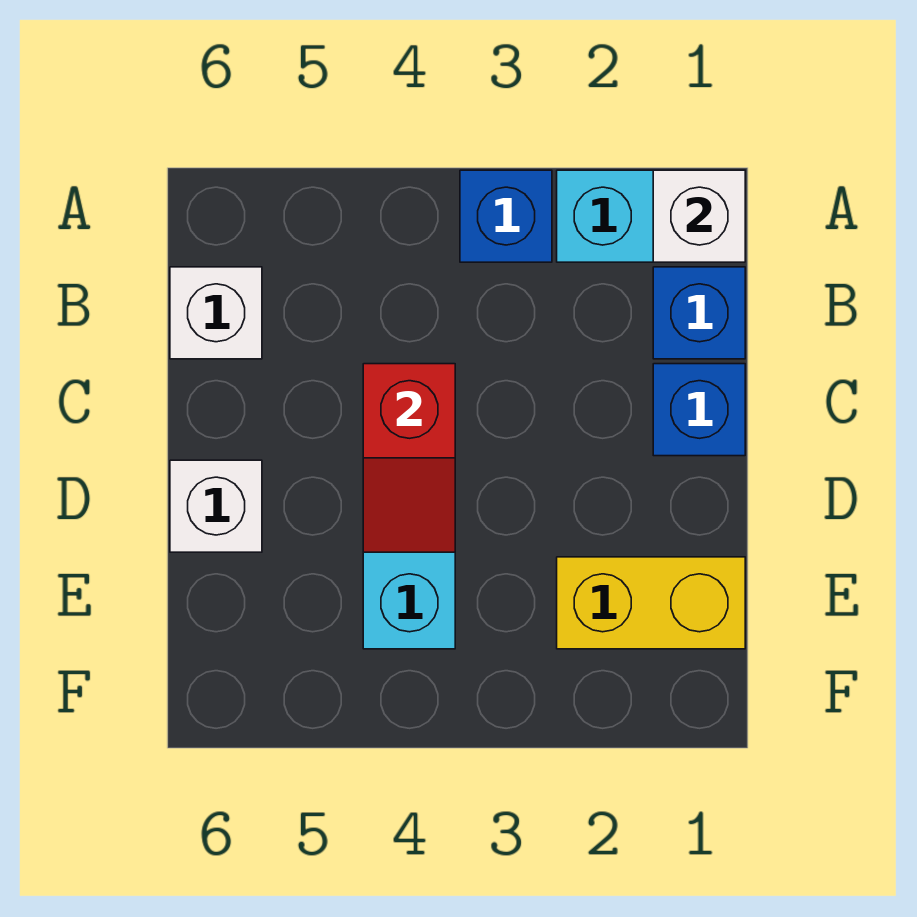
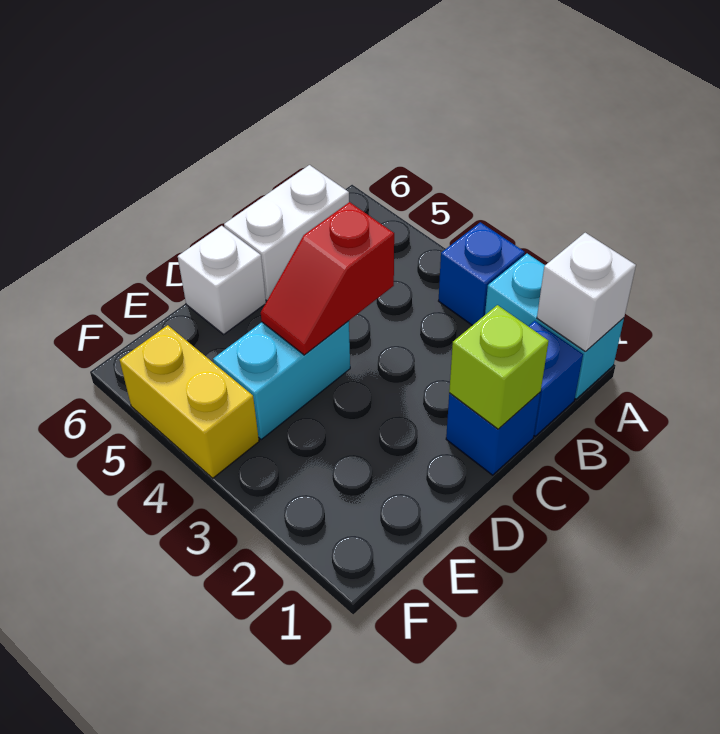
white brick B6 level 1 -> white brick B6:C6 level 1
none -> lime brick C1 level 2
yellow brick E1:E2 level 1 -> yellow brick F4:F5 level 1

